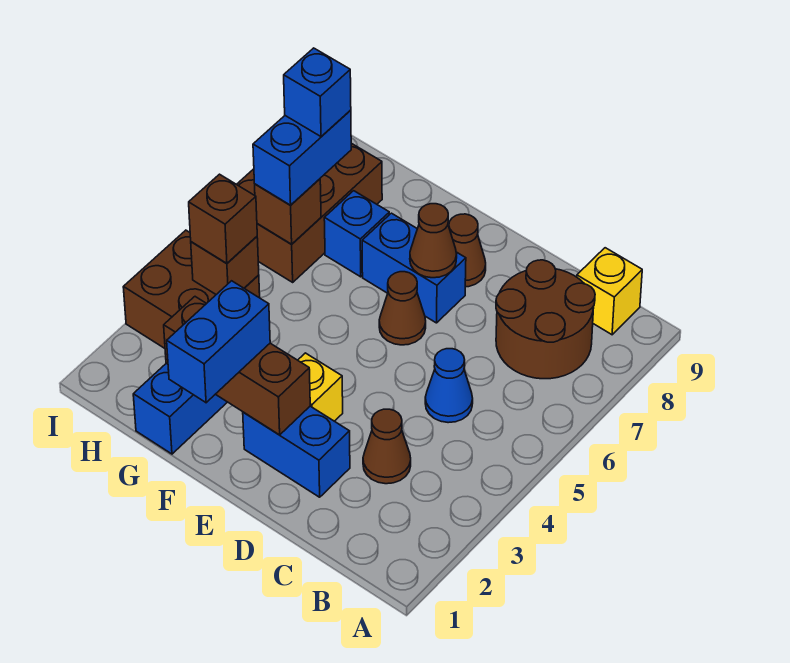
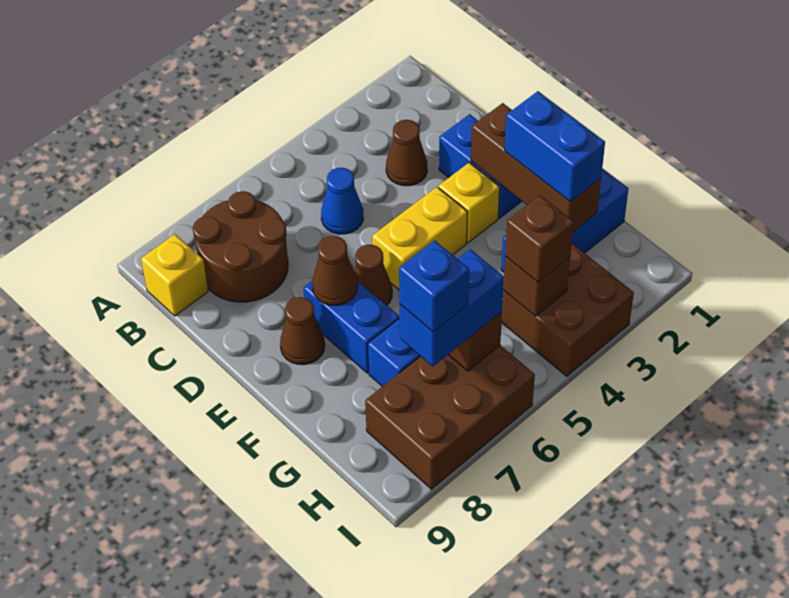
none -> yellow brick E4:E5 level 1
blue brick F1:F2 level 3 -> blue brick F2:G2 level 3

